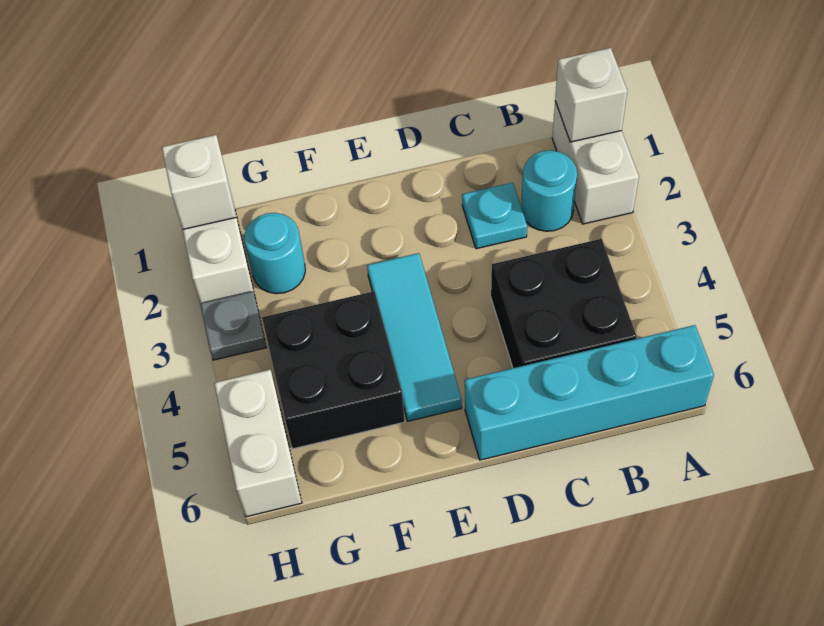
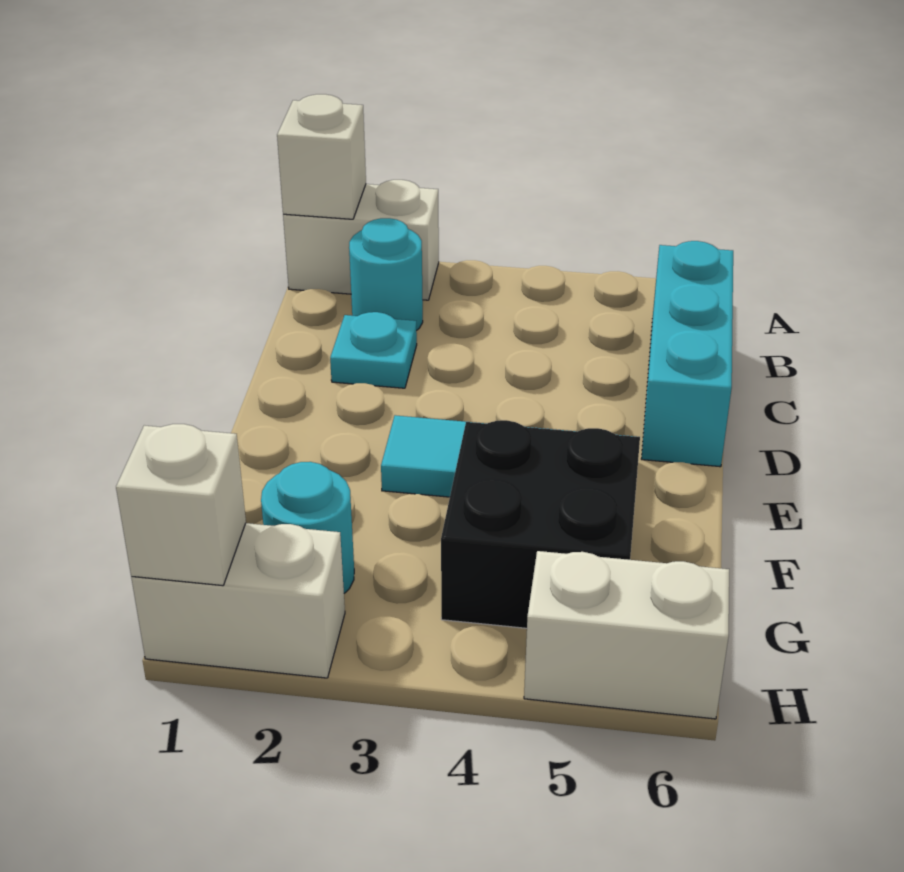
cyan brick A6:D6 level 1 -> cyan brick B6:D6 level 1
black brick B4:C5 level 1 -> none
grey plate H3 level 1 -> none

